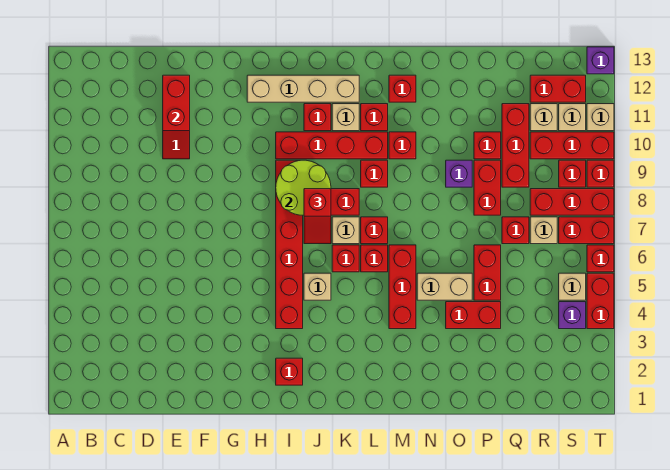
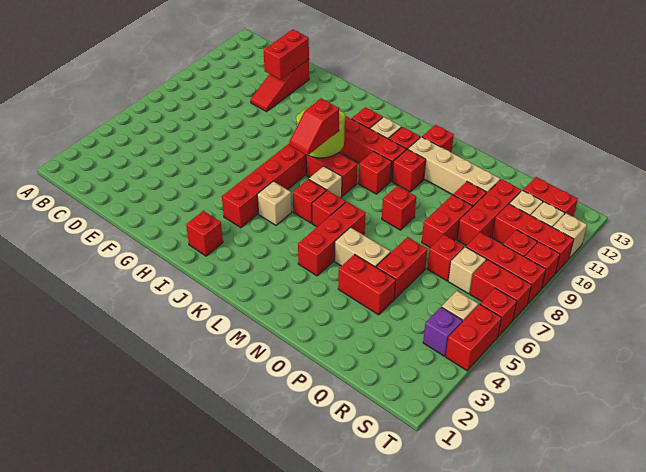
tan brick H12:K12 level 1 -> tan brick M11:P11 level 1
red brick L7 level 1 -> red brick N8 level 1
purple brick O9 level 1 -> none
purple brick T13 level 1 -> none

